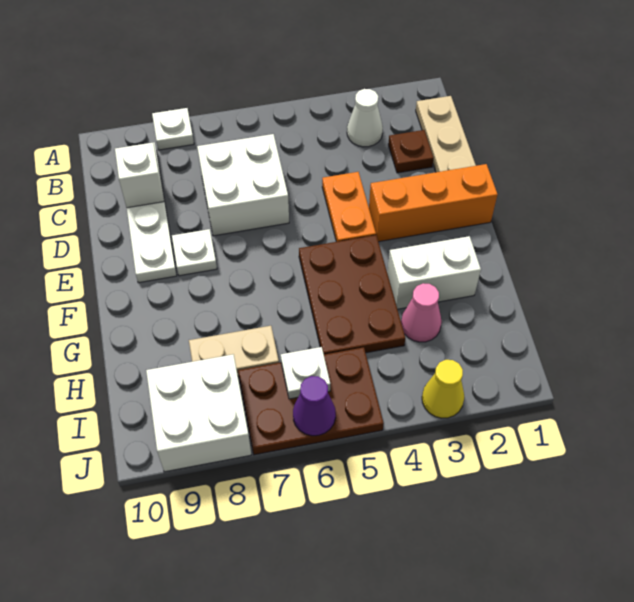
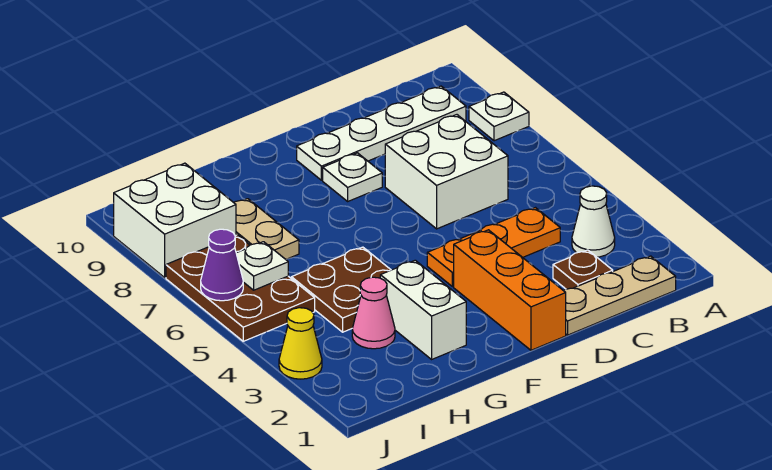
white brick C9 level 2 -> none
orange plate D4:E4 level 1 -> orange plate C4:E4 level 1
brown plate F4:H5 level 1 -> brown plate G4:H5 level 1

